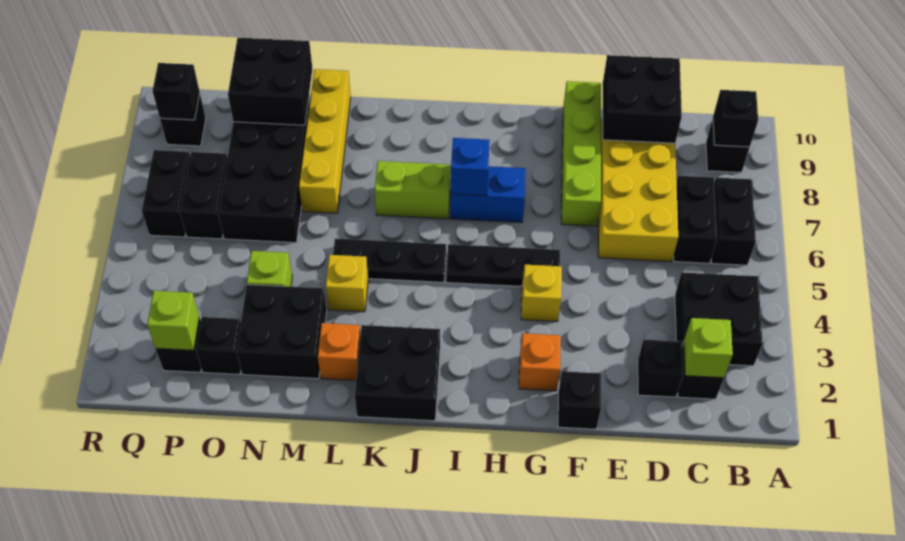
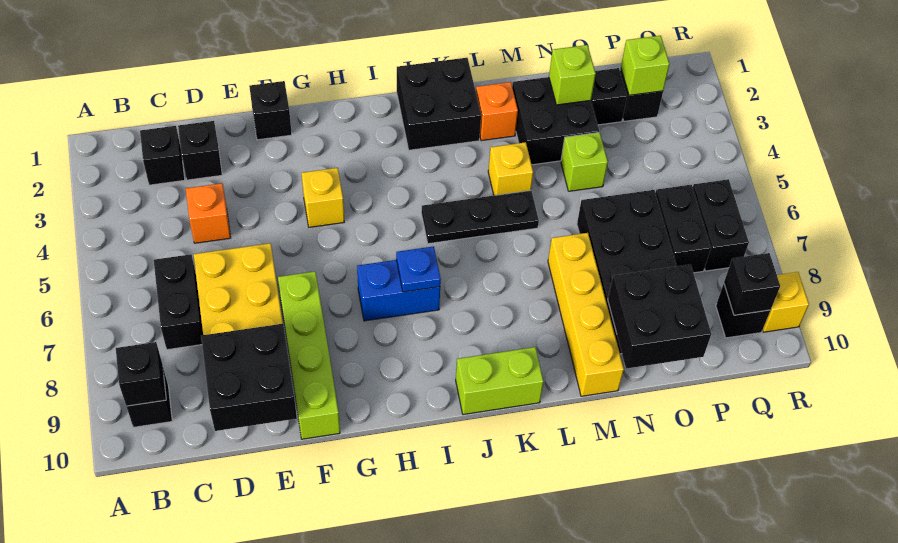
black brick B3:C4 level 1 -> none
black brick B6:B7 level 1 -> none
lime brick C2 level 2 -> lime brick N2 level 2
orange brick G2 level 1 -> orange brick D4 level 1
black plate G5:I5 level 1 -> none
blue brick I7 level 2 -> blue plate I7 level 2
lime brick J7:K7 level 1 -> lime brick J10:K10 level 1
none -> yellow brick R9 level 1

